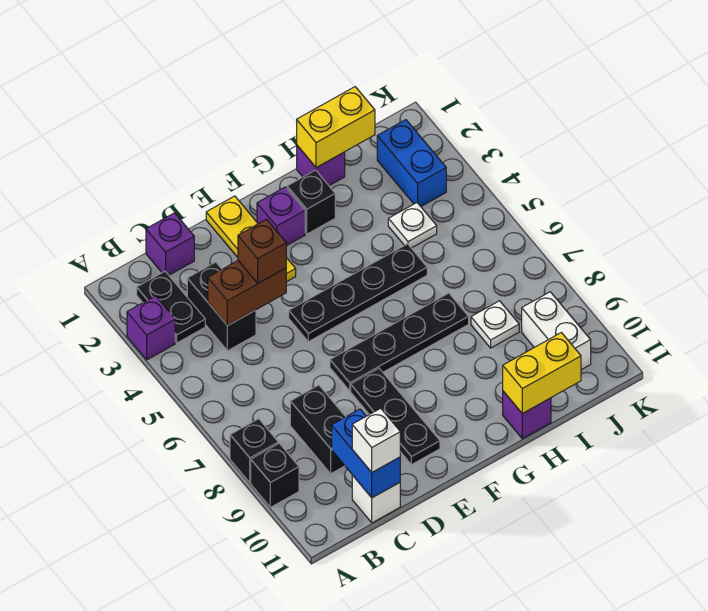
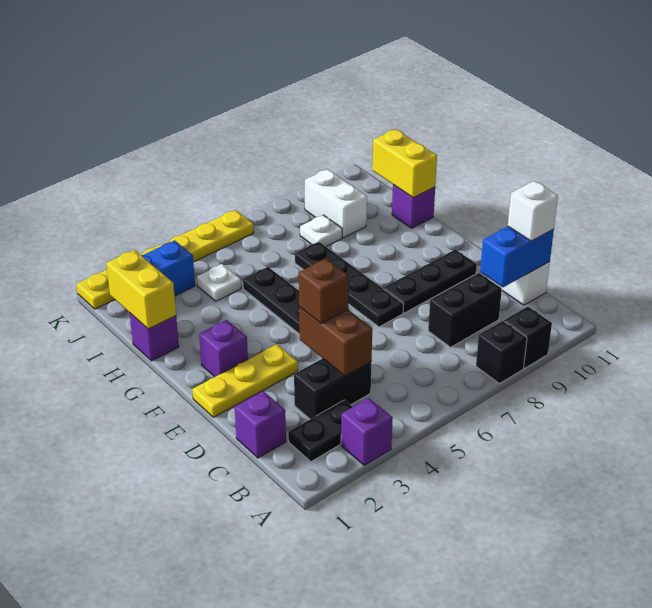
black brick G2 level 1 -> none
white brick J9:J10 level 1 -> white brick I9:J9 level 1
none -> yellow plate K1:K6 level 1

